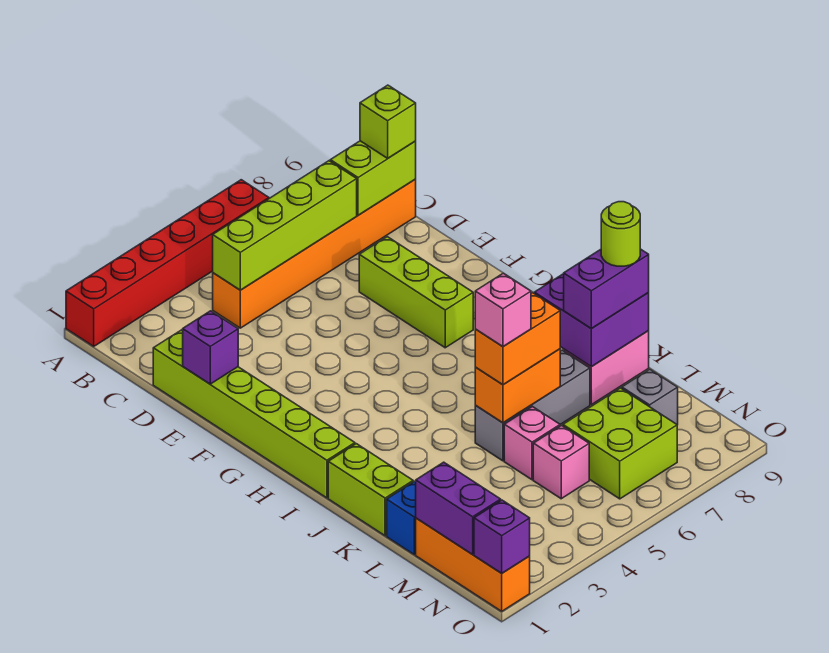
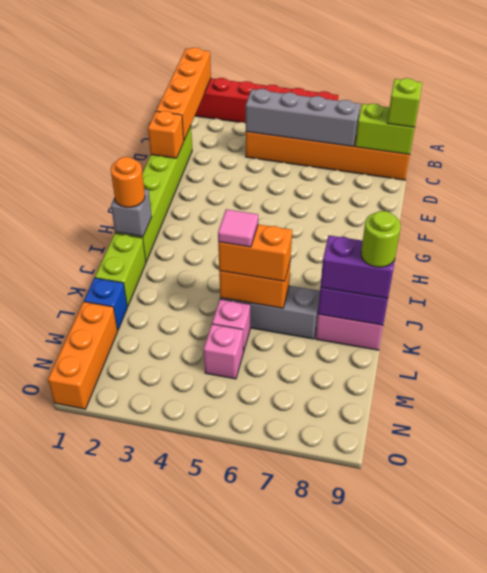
none -> orange brick A1:D1 level 2
lime brick C4:C7 level 2 -> grey brick C4:C7 level 2
purple brick E1 level 2 -> orange brick E1 level 2
lime brick E7:G7 level 1 -> none
none -> orange round brick I1 level 3
pink brick K5 level 4 -> pink tile K5 level 4
purple brick M1:N1 level 2 -> none
lime brick M6:N7 level 1 -> none
grey brick M8 level 1 -> grey brick I1 level 2
purple brick O1 level 2 -> none

